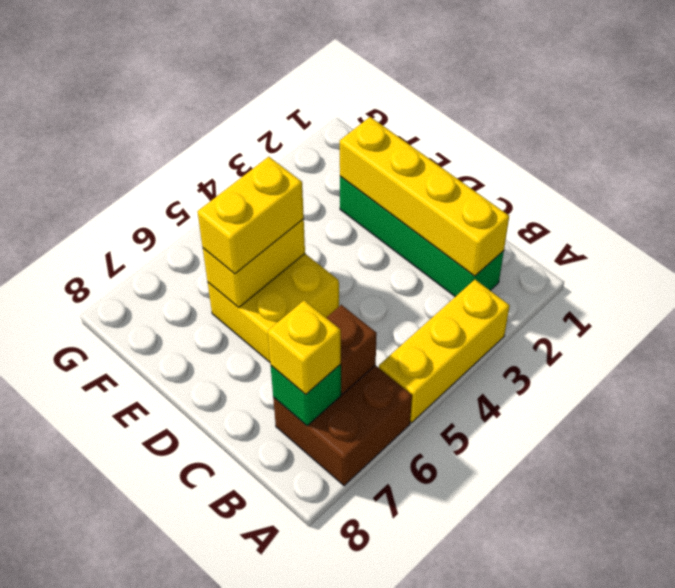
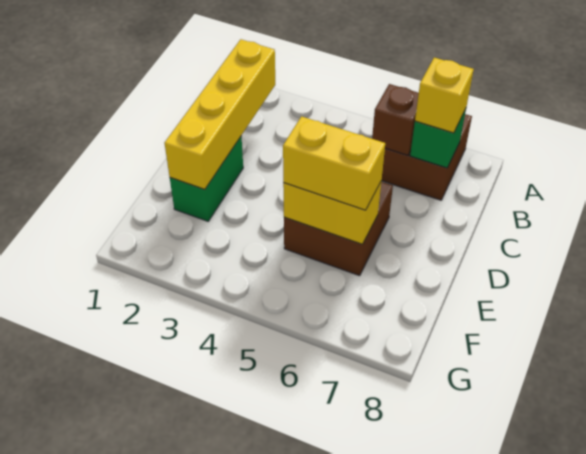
yellow brick A3:A5 level 1 -> none
green brick B2:E2 level 1 -> green brick D2:E2 level 1
yellow brick D5:E6 level 1 -> brown brick D5:E6 level 1

